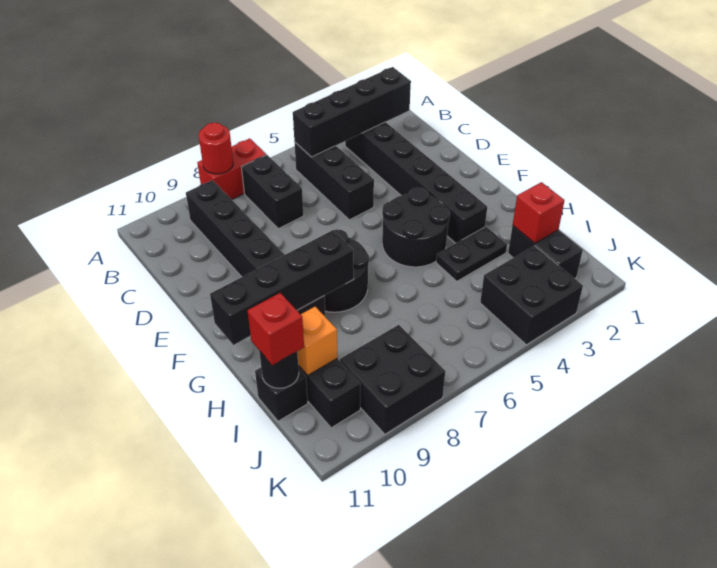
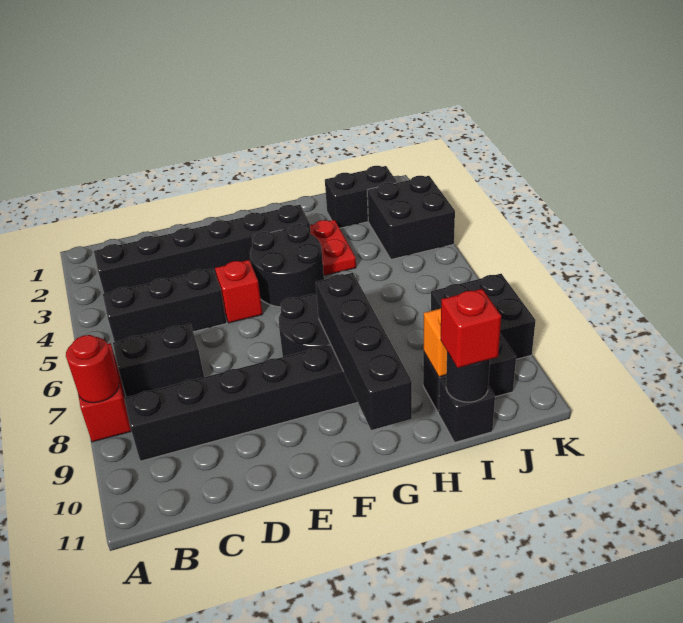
black brick B2:B5 level 2 -> none
black plate H3:H4 level 1 -> red plate H3:H4 level 1
red brick I2 level 2 -> red brick E5 level 1

